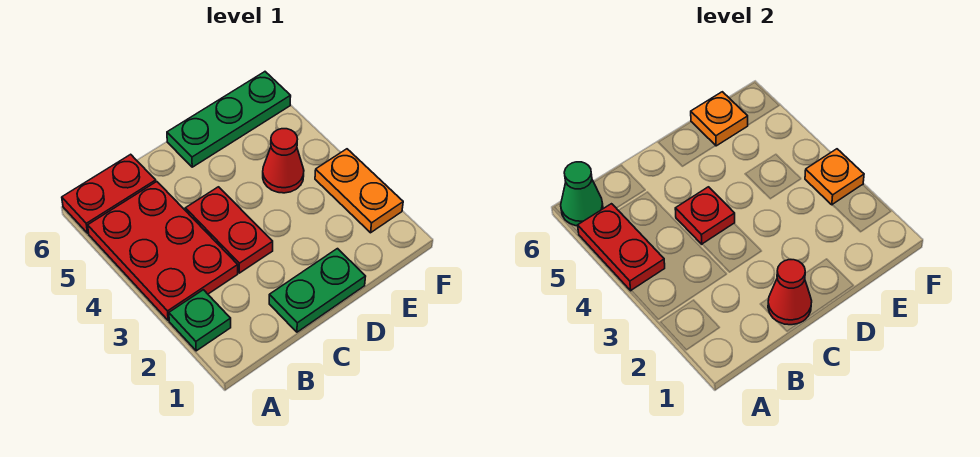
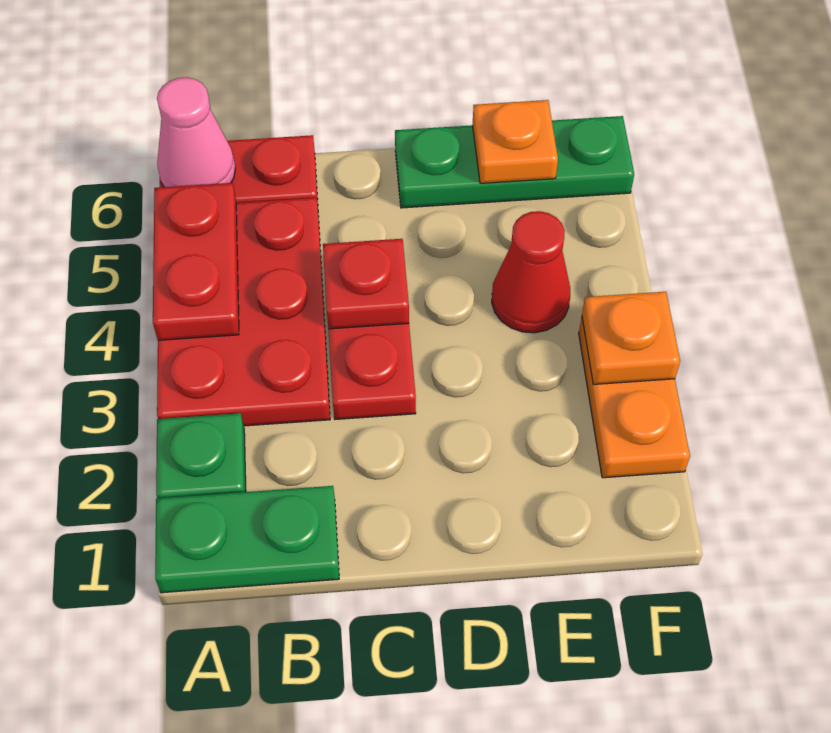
green cone A6 level 2 -> pink cone A6 level 2
green plate C1:D1 level 1 -> green plate A1:B1 level 1
red cone C1 level 2 -> none

